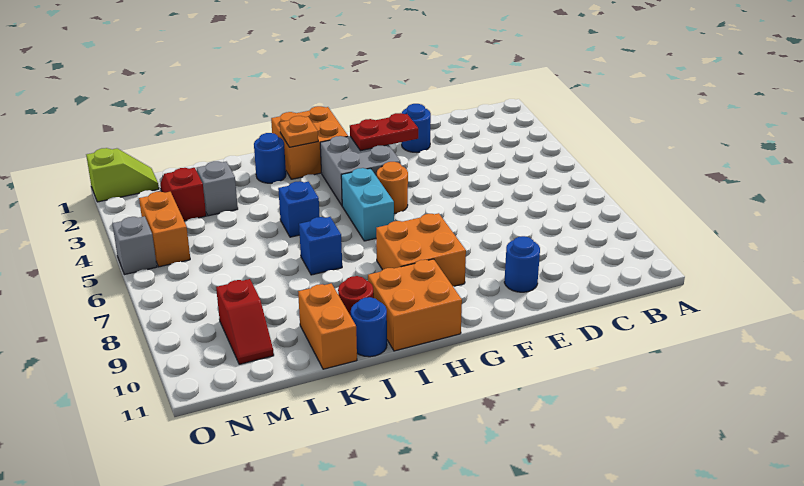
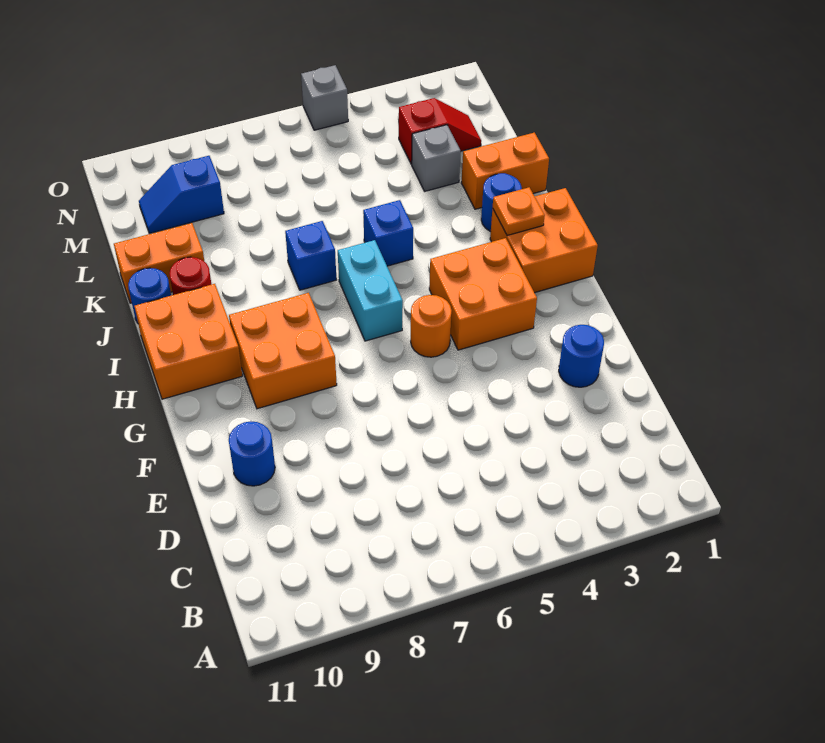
red plate F3:G3 level 2 -> none
grey brick G3:H4 level 1 -> orange brick G3:H4 level 1
cyan brick H5:H6 level 1 -> cyan brick H6:I6 level 1
red slope M9:M10 level 1 top 9 -> blue slope M9:M10 level 1 top 9
lime slope N1:O1 level 1 top O -> none
orange brick N4:N5 level 1 -> orange brick K1:K2 level 1

